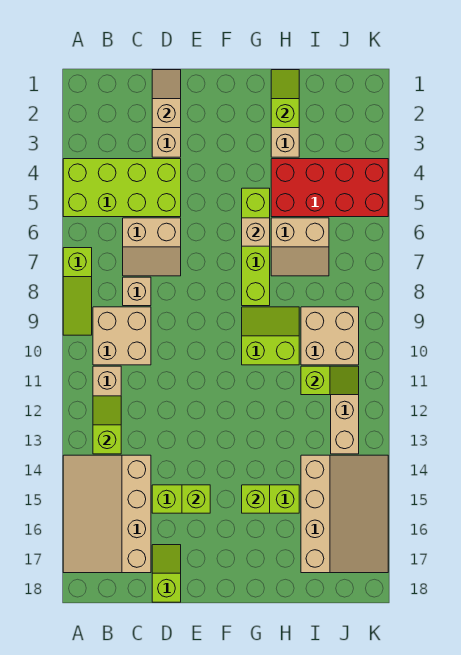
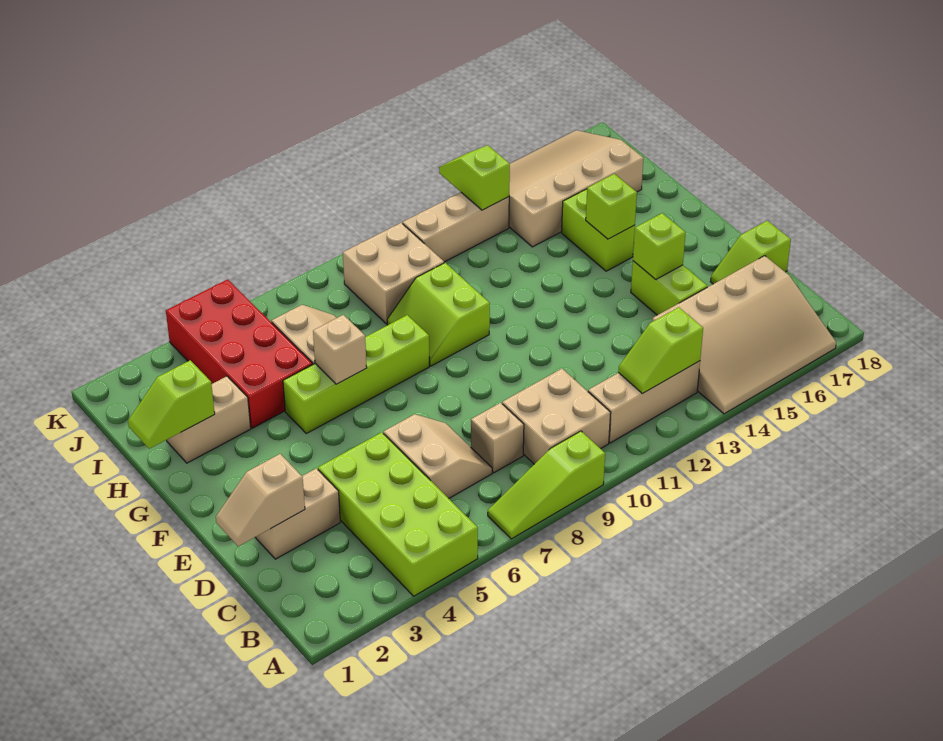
lime slope A7:A9 level 1 top 7 -> lime slope A7:A9 level 1 top 9
lime slope I11:J11 level 2 top I -> lime slope J13:K13 level 2 top J

